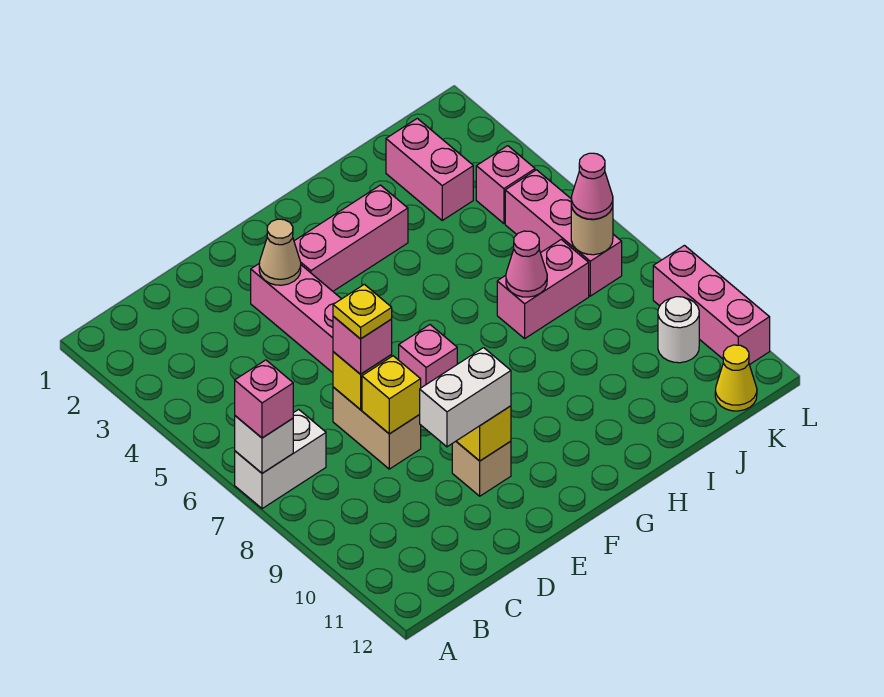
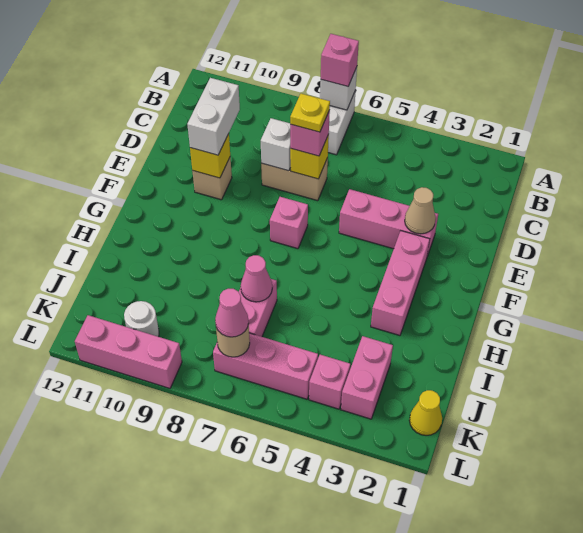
yellow brick D8 level 2 -> white brick D8 level 2
pink brick J2:J3 level 1 -> pink brick J3:K3 level 1
yellow cone K12 level 1 -> yellow cone K1 level 1

